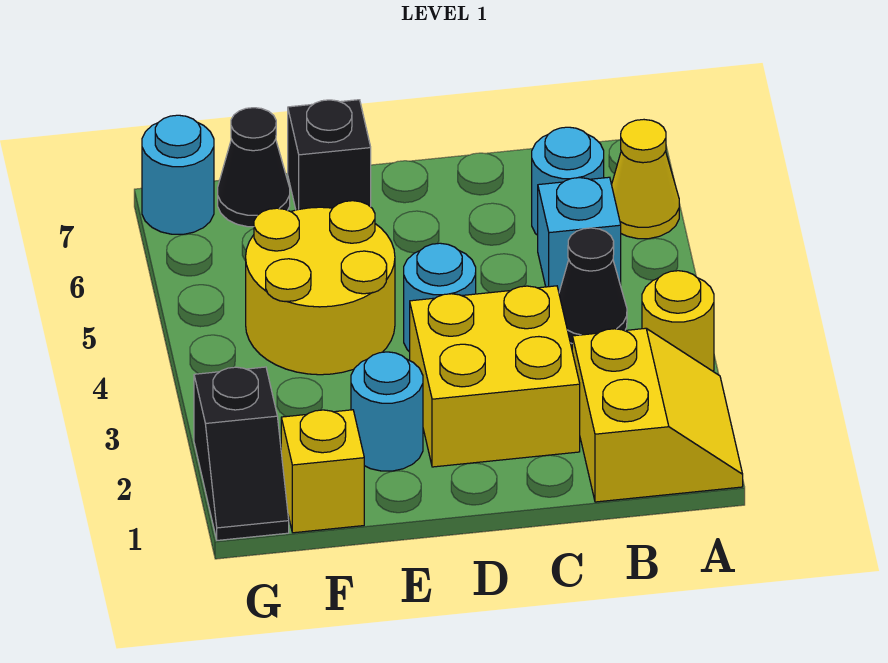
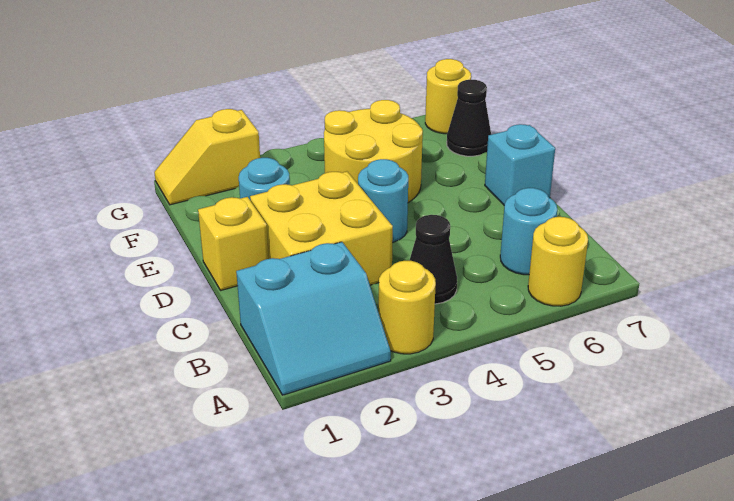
yellow slope A1:B2 level 1 top B -> cyan slope A1:B2 level 1 top B
yellow cone A6 level 1 -> yellow round brick A6 level 1
cyan brick B5 level 1 -> cyan brick D7 level 1
black brick E7 level 1 -> none
yellow brick F1 level 1 -> yellow brick D1 level 1
black slope G1:G2 level 1 top 2 -> yellow slope G1:G2 level 1 top 2
cyan round brick G7 level 1 -> yellow round brick G7 level 1

